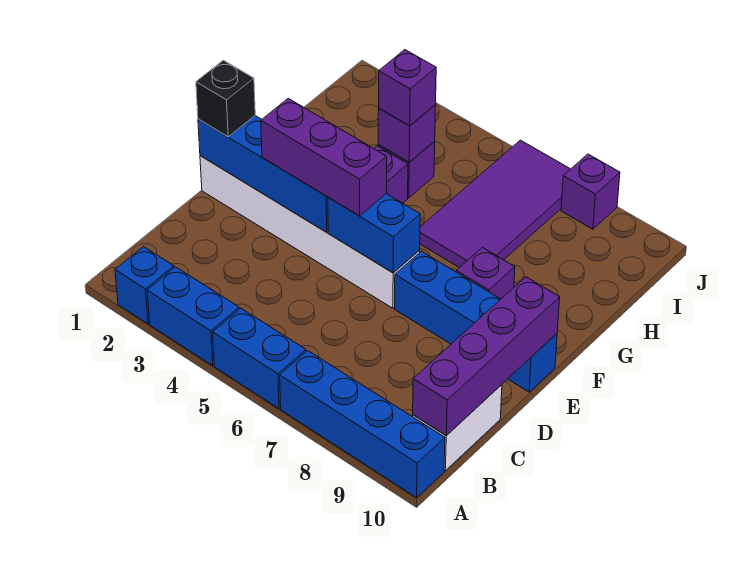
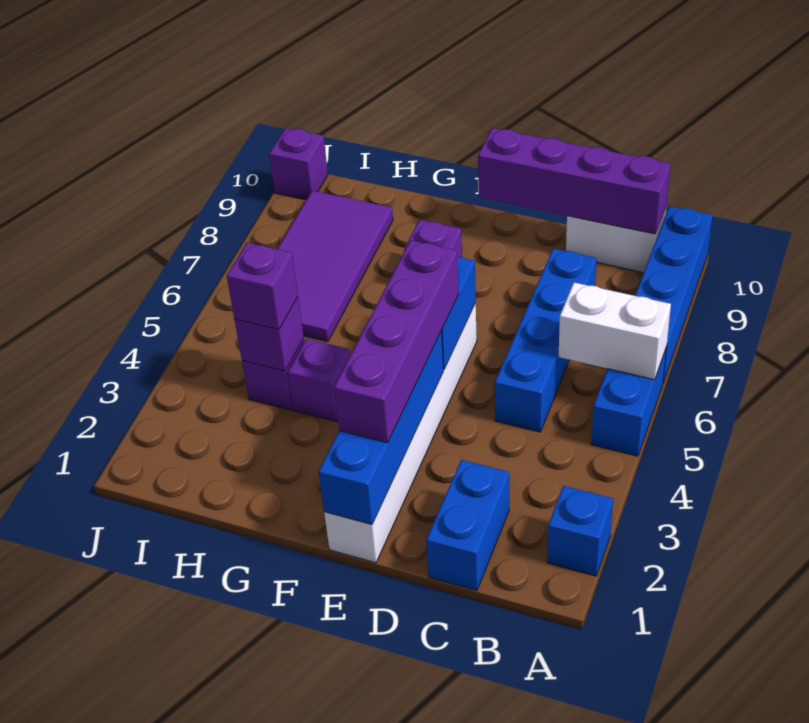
blue brick A3:A4 level 1 -> blue brick C1:C2 level 1
none -> white brick A6:B6 level 2
black brick E1 level 3 -> none
purple brick E3:E5 level 3 -> purple brick E2:E5 level 3
blue brick E7:E10 level 1 -> blue brick C5:C8 level 1
purple tile G6:J7 level 1 -> purple tile H6:I9 level 1
purple brick J8 level 1 -> purple brick J10 level 1

